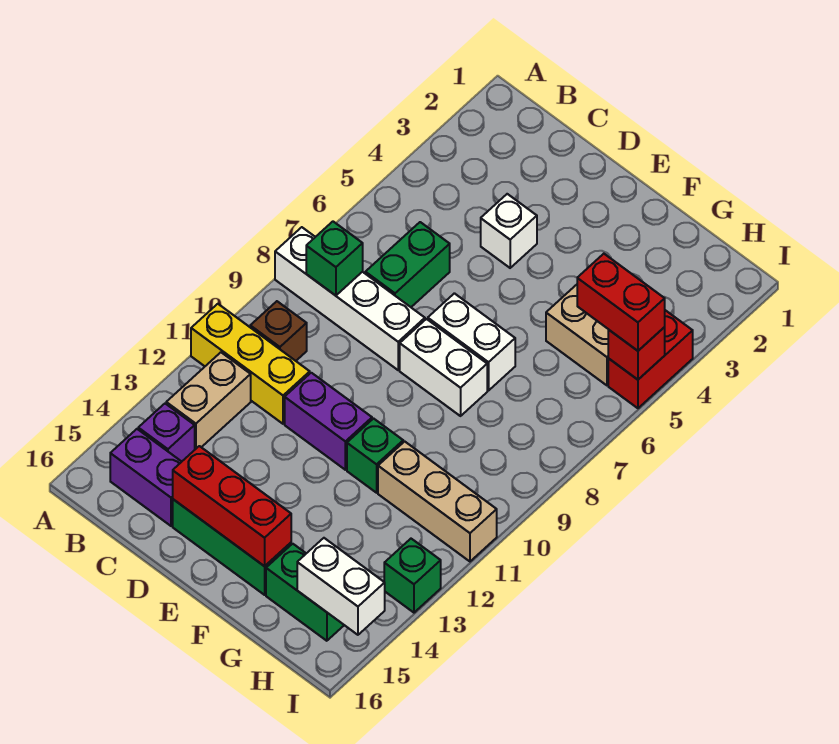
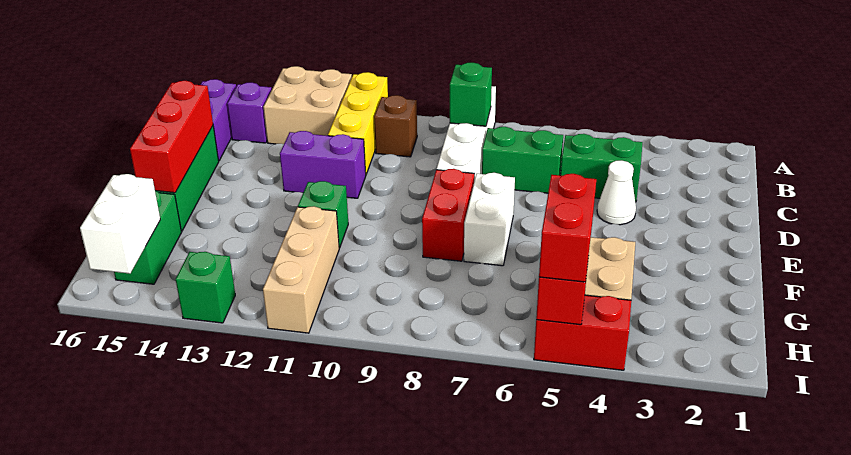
tan brick B12:B13 level 1 -> tan brick A12:B13 level 1
none -> green brick C4:C5 level 1
white brick D4 level 1 -> white cone D4 level 1
purple brick D11:E11 level 1 -> purple brick D11:D12 level 1
white brick E8:F8 level 1 -> red brick E8:F8 level 1

